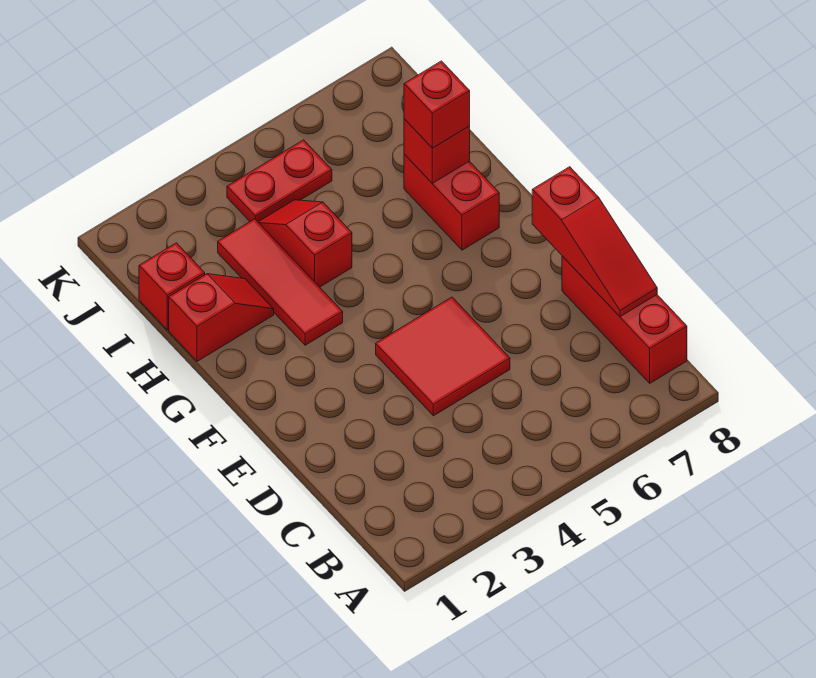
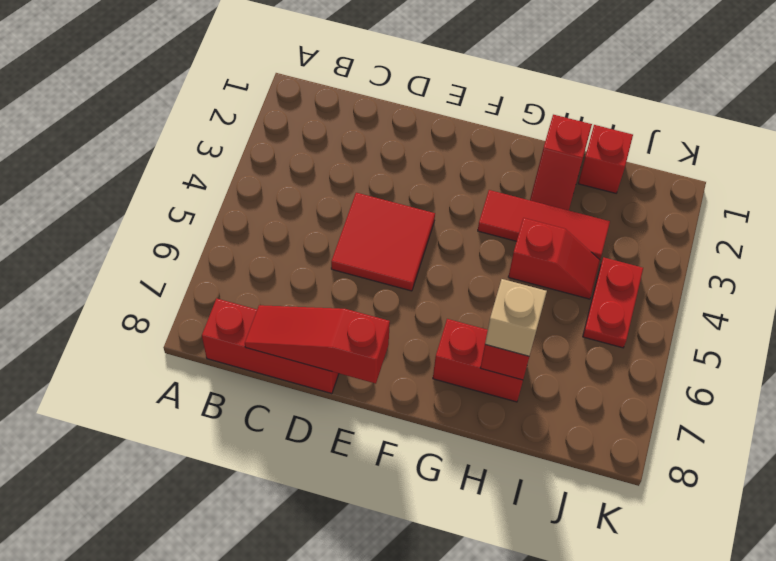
red brick H7 level 3 -> tan brick H7 level 3

